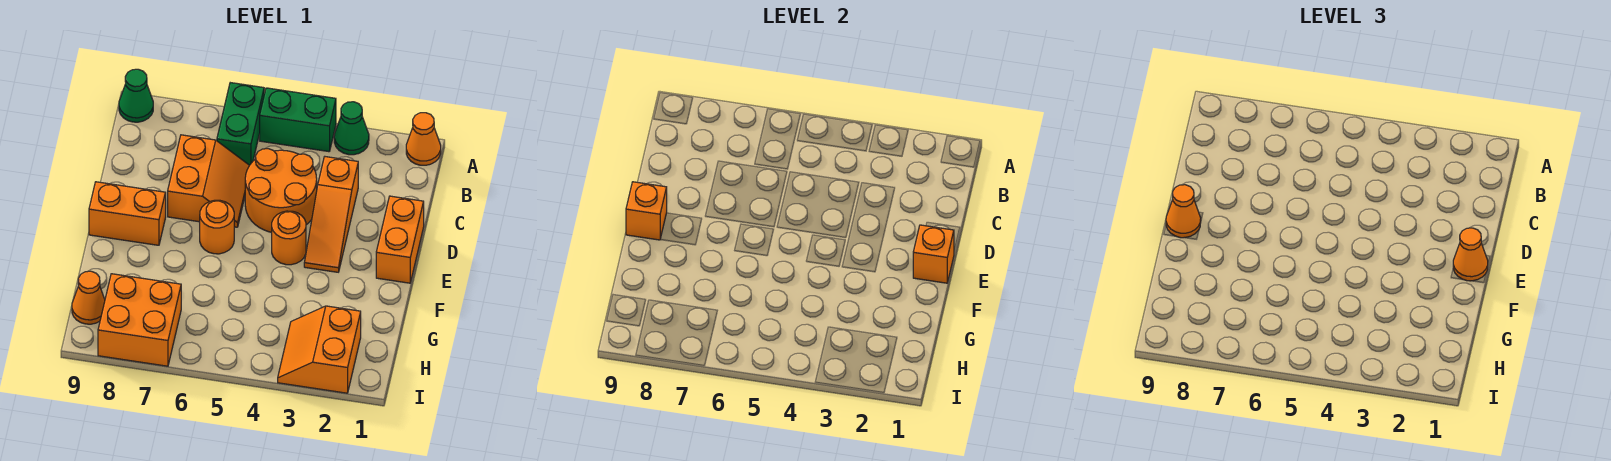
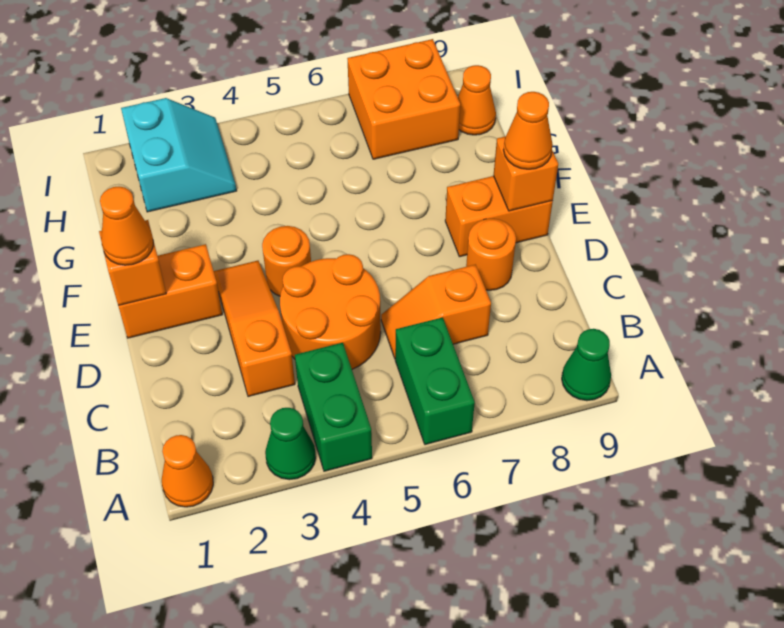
green brick A4:A5 level 1 -> green brick A4:B4 level 1
orange slope C6:D7 level 1 top 7 -> orange slope C6:C7 level 1 top 7
orange brick D1:E1 level 1 -> orange brick E1:E2 level 1
orange round brick E6 level 1 -> orange round brick D8 level 1
orange slope H2:I3 level 1 top 2 -> cyan slope H2:I3 level 1 top 2

